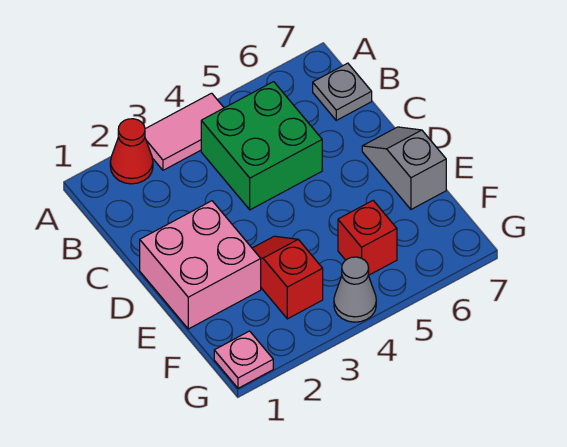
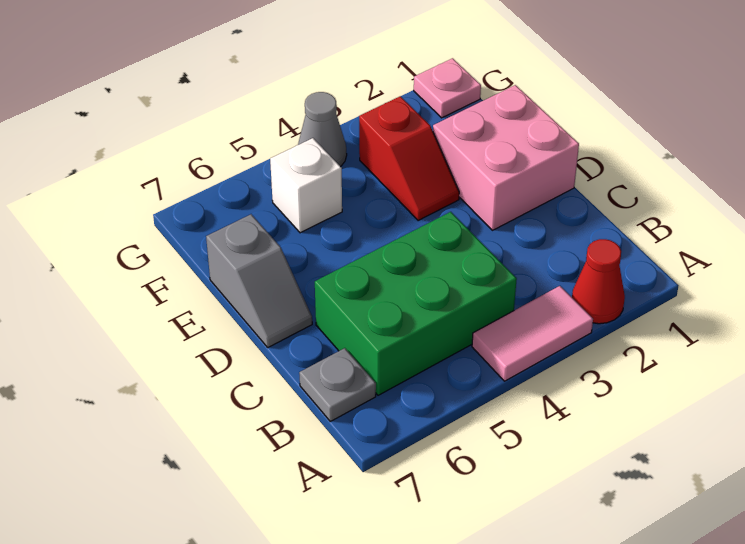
green brick B4:C5 level 1 -> green brick B4:C6 level 1
red brick F5 level 1 -> white brick F5 level 1

